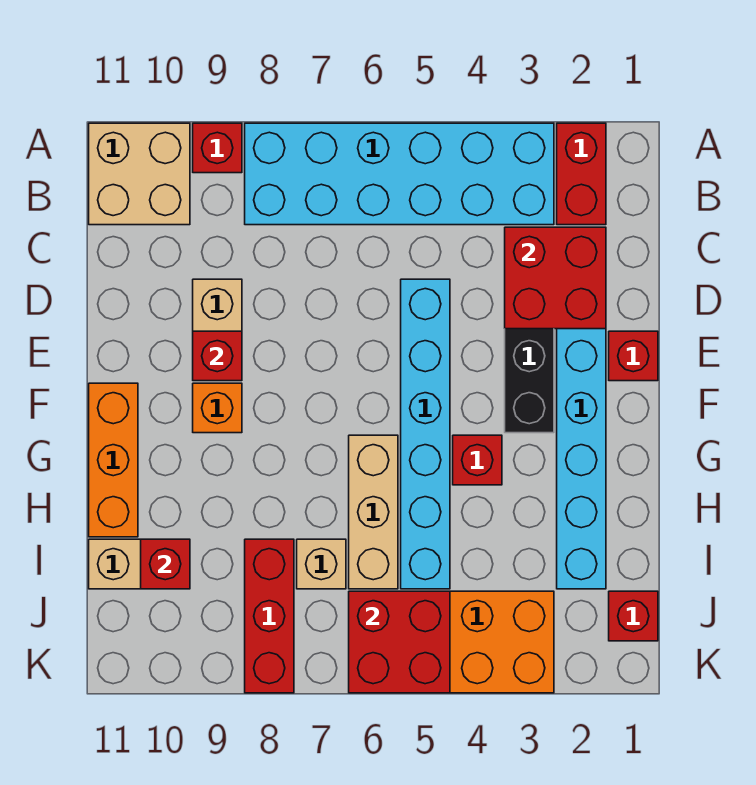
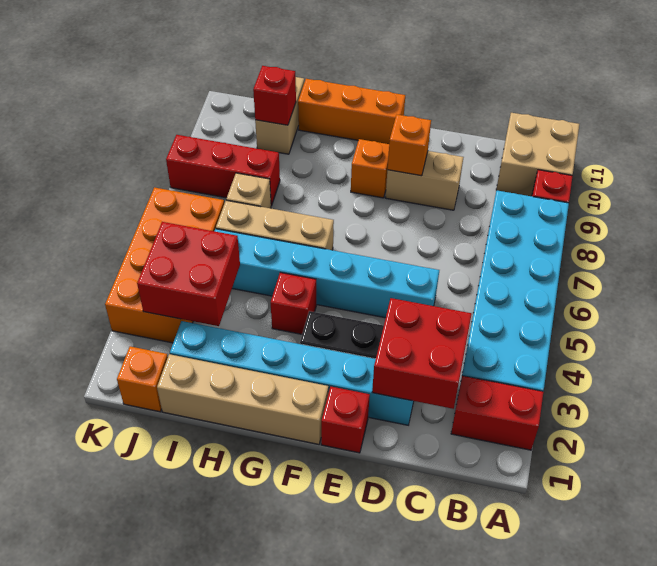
red brick E9 level 2 -> orange brick E9 level 2
none -> tan brick F1:I1 level 1
red brick J1 level 1 -> orange brick J1 level 1
red brick J5:K6 level 2 -> red brick I3:J4 level 2

